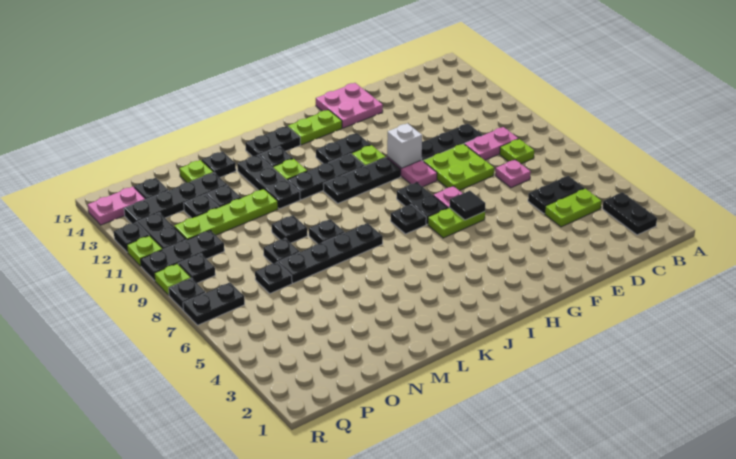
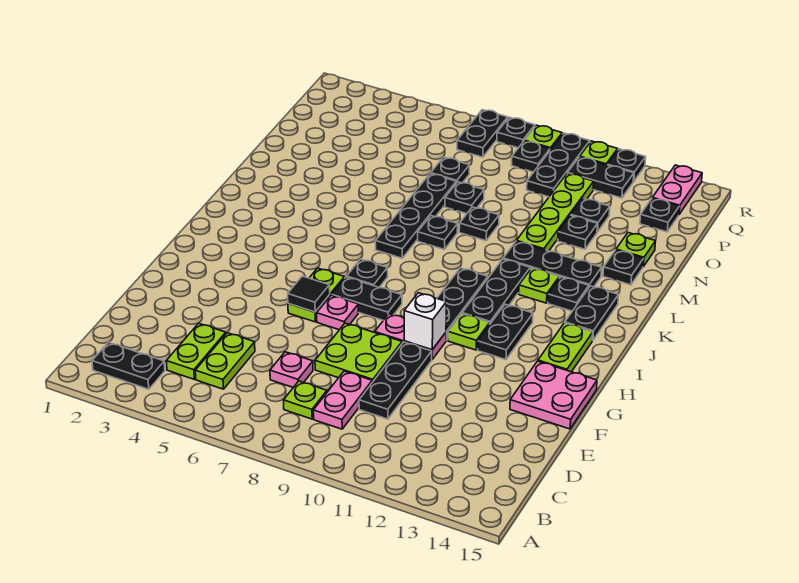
black plate C5:D5 level 1 -> lime plate C5:D5 level 1
black plate N13:Q13 level 1 -> none

